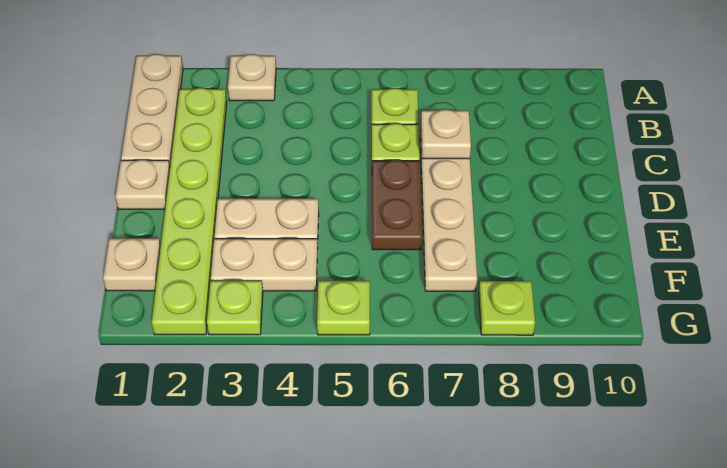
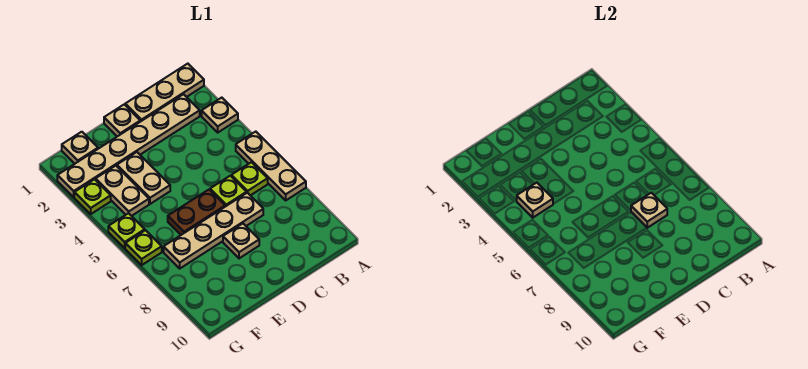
none -> tan plate A5:A7 level 1
lime plate B2:G2 level 1 -> tan plate B2:G2 level 1
none -> tan plate D8 level 1
none -> tan plate F4 level 2
lime plate G8 level 1 -> lime plate G6 level 1

